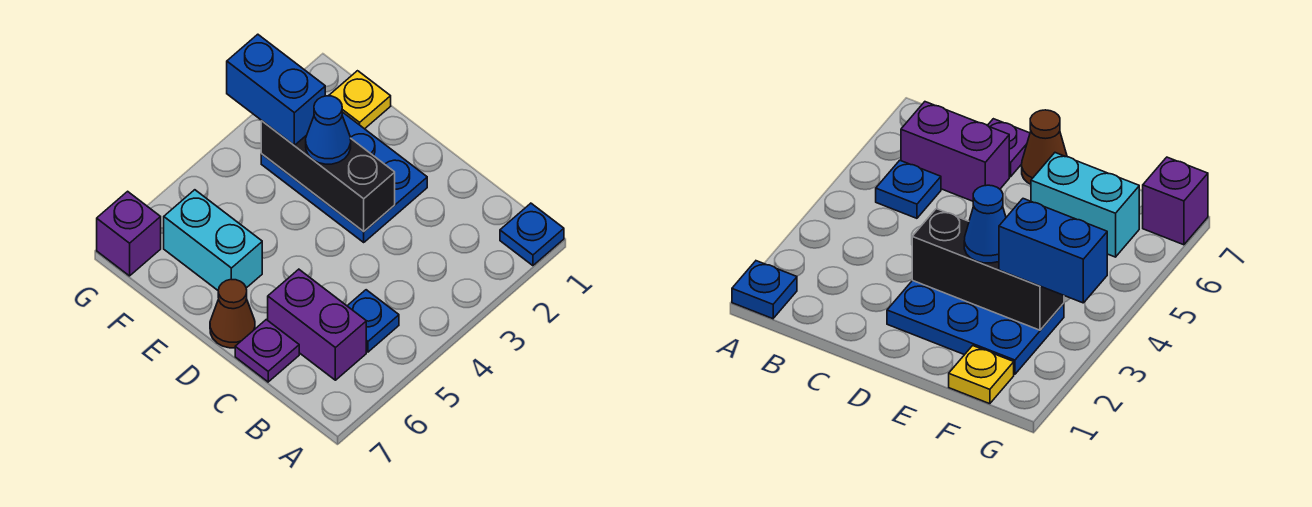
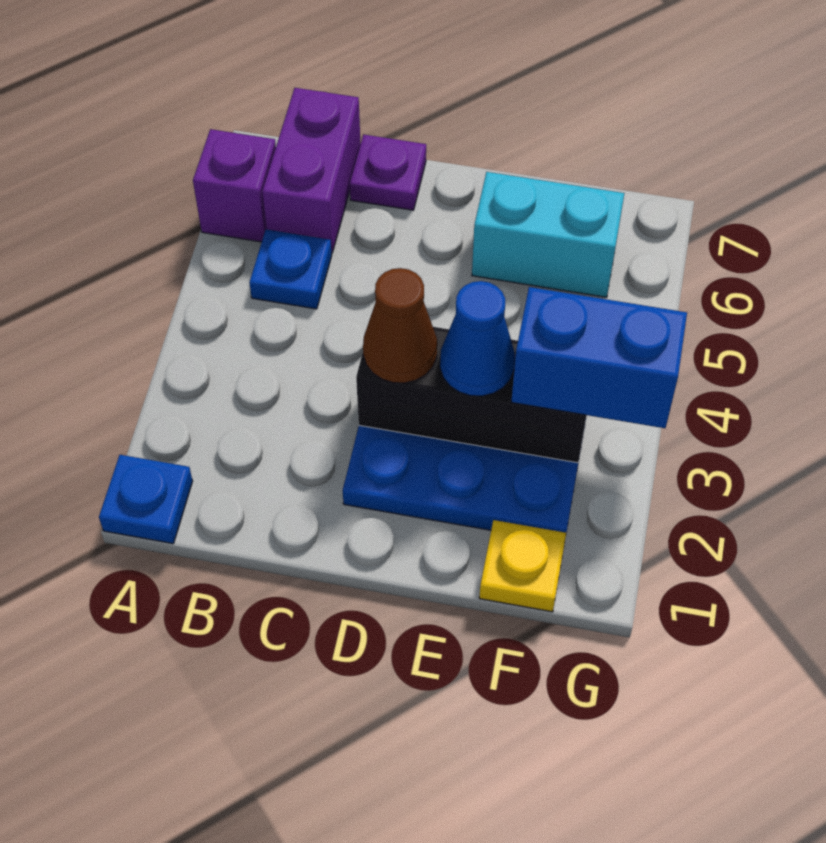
purple brick B6:C6 level 1 -> purple brick B6:B7 level 1
brown cone D7 level 1 -> brown cone D3 level 3
purple brick G7 level 1 -> purple brick A6 level 1

